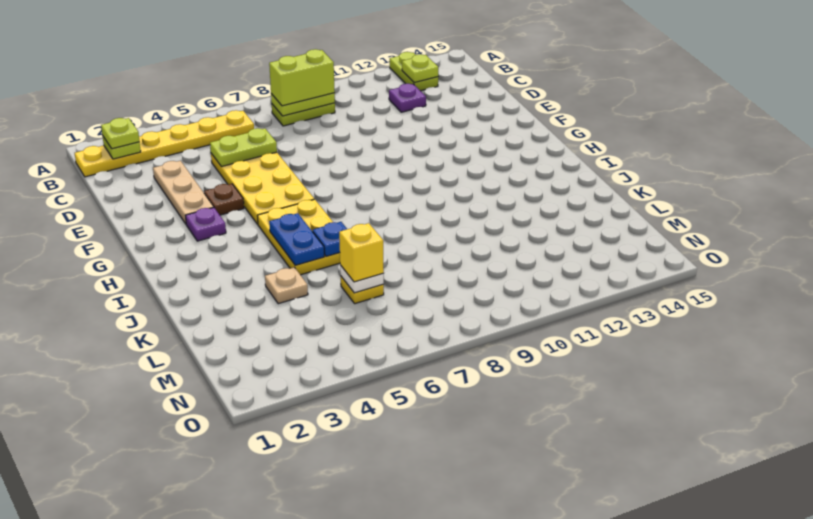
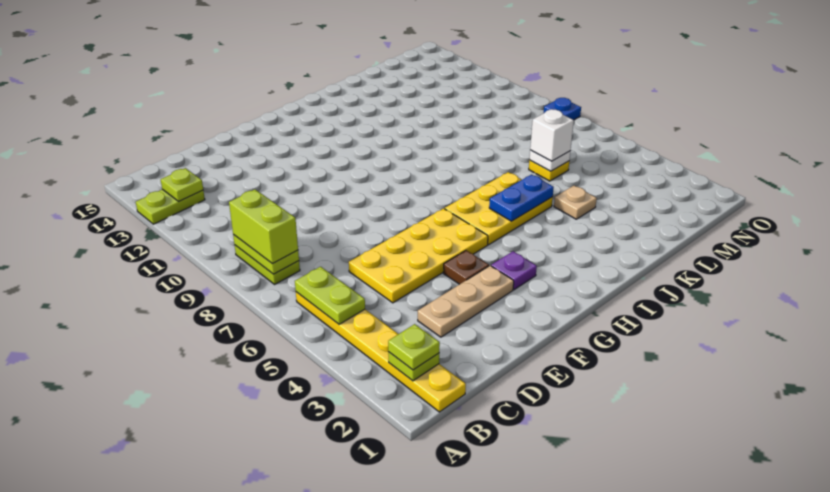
purple plate C12 level 1 -> none
lime plate D5:D6 level 2 -> lime plate B5:B6 level 2
blue plate J6 level 2 -> blue plate O8 level 1
yellow brick L6 level 3 -> white brick L6 level 3

